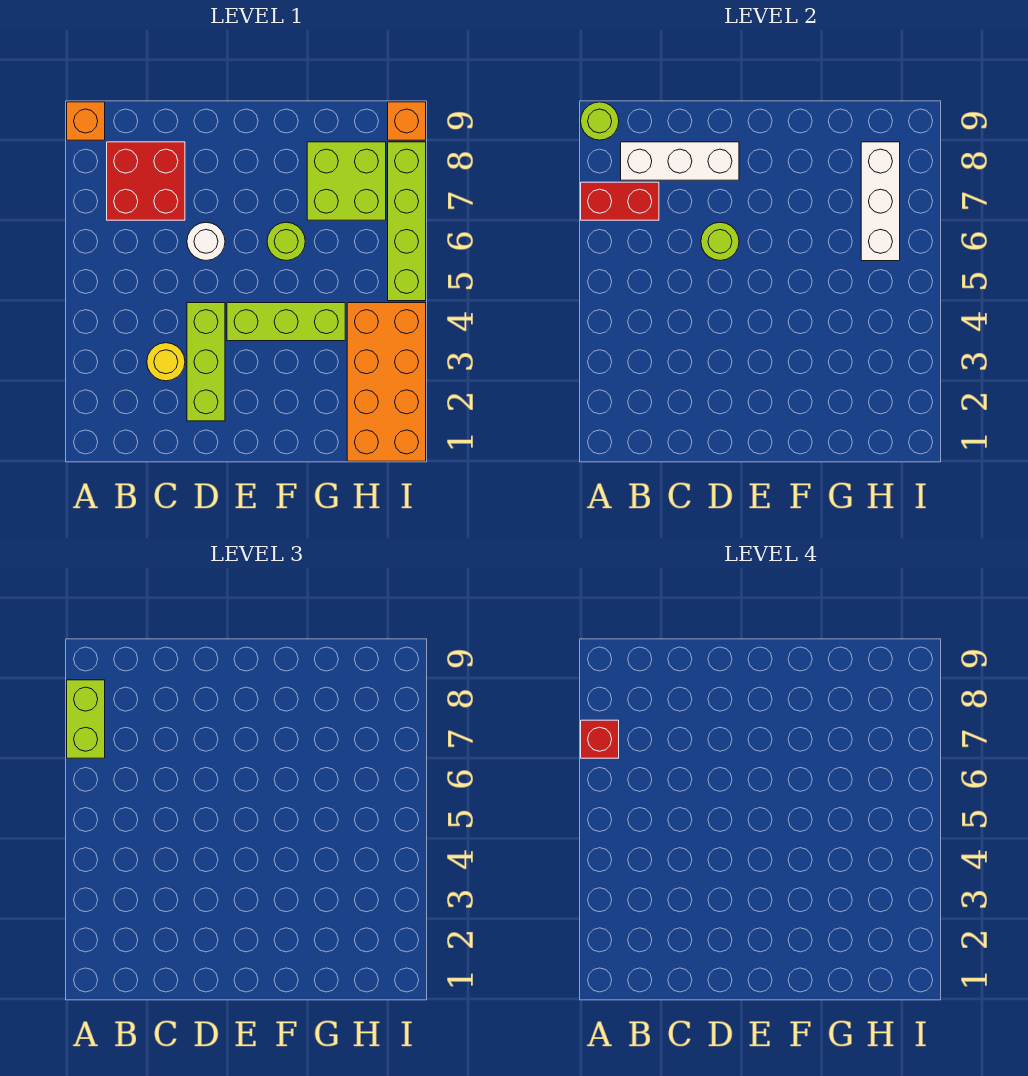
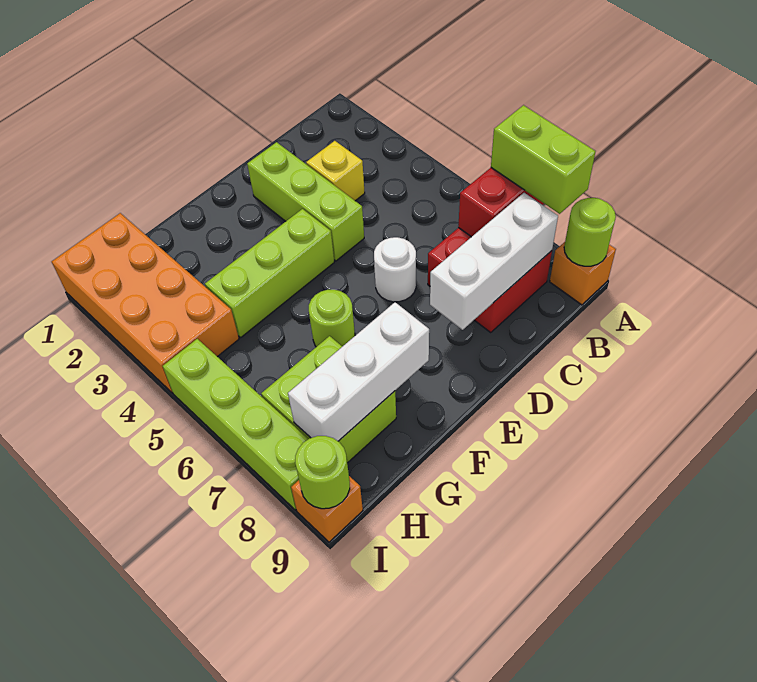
red brick A7 level 4 -> none
yellow round brick C3 level 1 -> yellow brick C3 level 1
lime round brick D6 level 2 -> lime round brick I9 level 2
white brick H6:H8 level 2 -> white brick F8:H8 level 2

